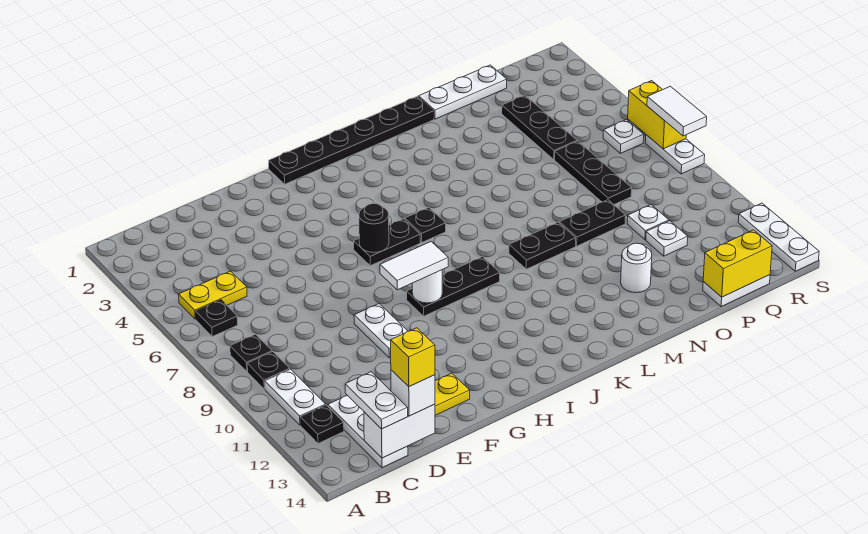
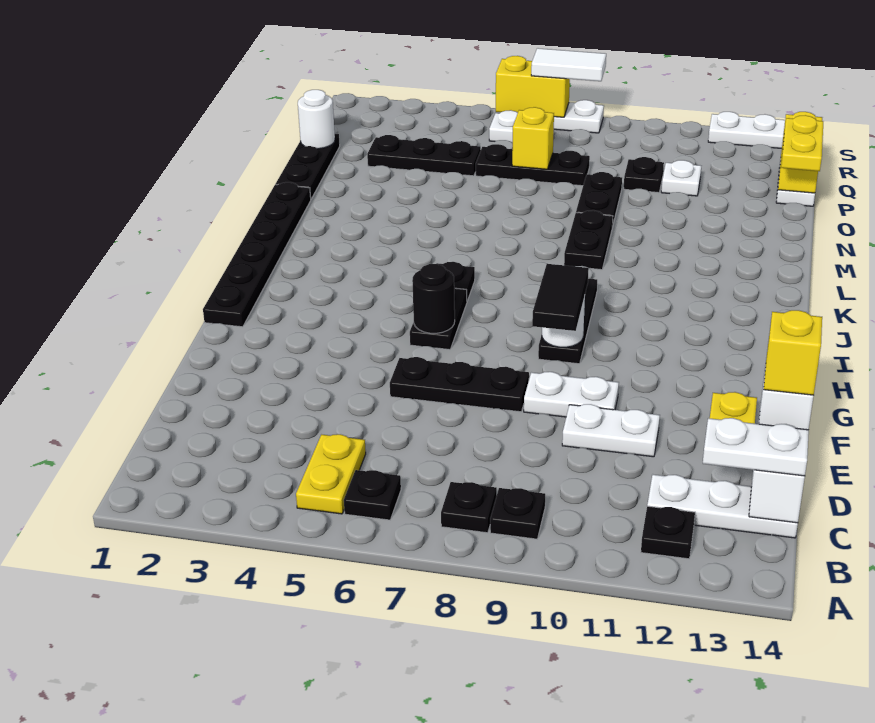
white plate B10:B11 level 1 -> white plate E10:E11 level 1
none -> black plate F6:F8 level 1
white tile G9:H9 level 3 -> black tile G9:H9 level 3
white plate N1:P1 level 1 -> black plate N1:P1 level 1
white round brick N12 level 1 -> white round brick P1 level 2
none -> yellow plate O14:P14 level 3
none -> yellow brick P7 level 2
white plate P10 level 1 -> black plate P10 level 1

